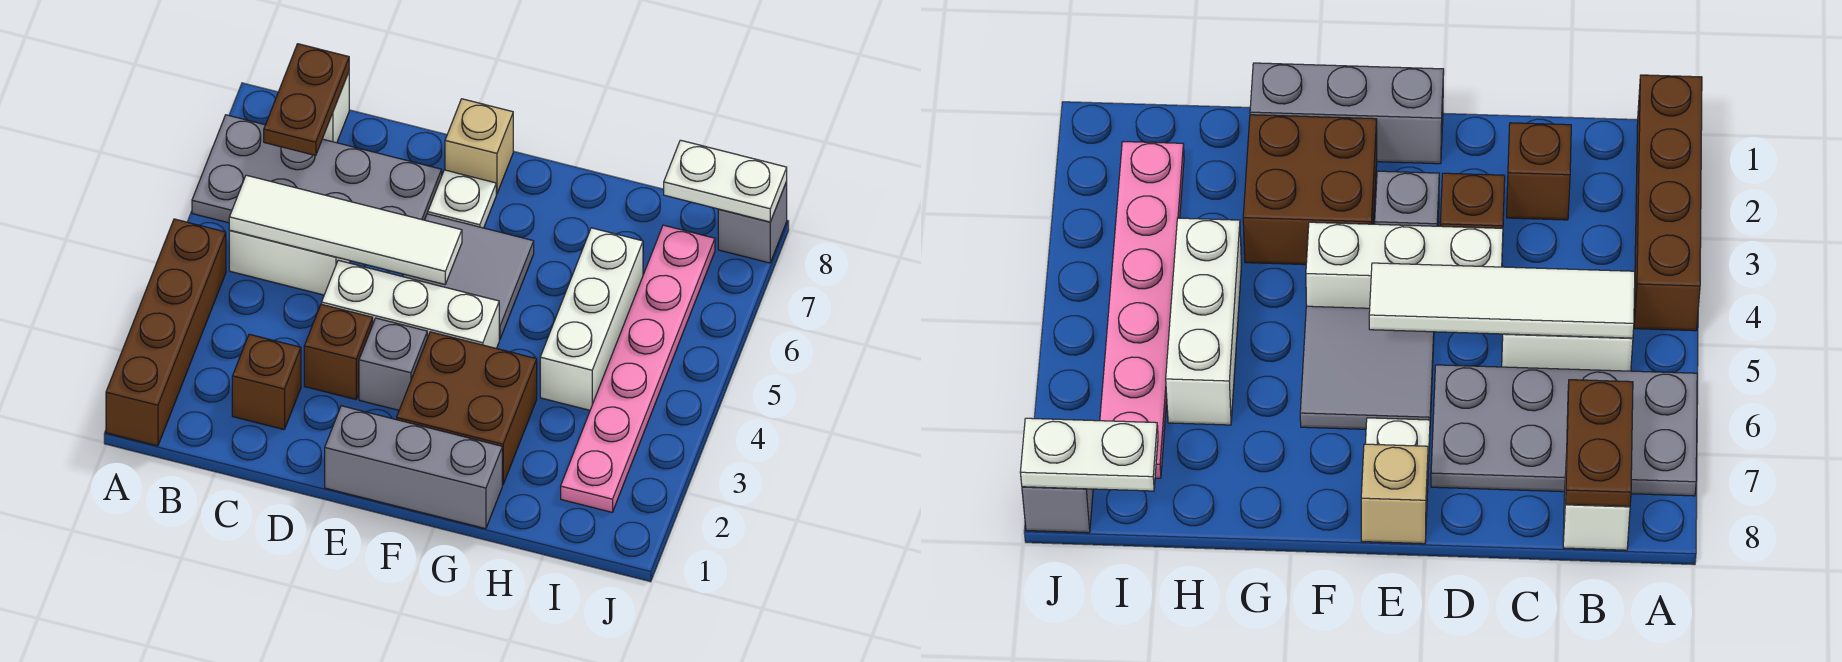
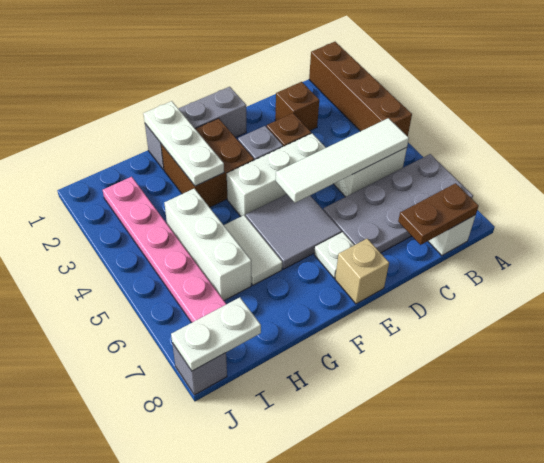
brown plate B7:B8 level 2 -> brown plate B8:C8 level 2
none -> white plate G1:G3 level 2
none -> white tile G5:G6 level 1

